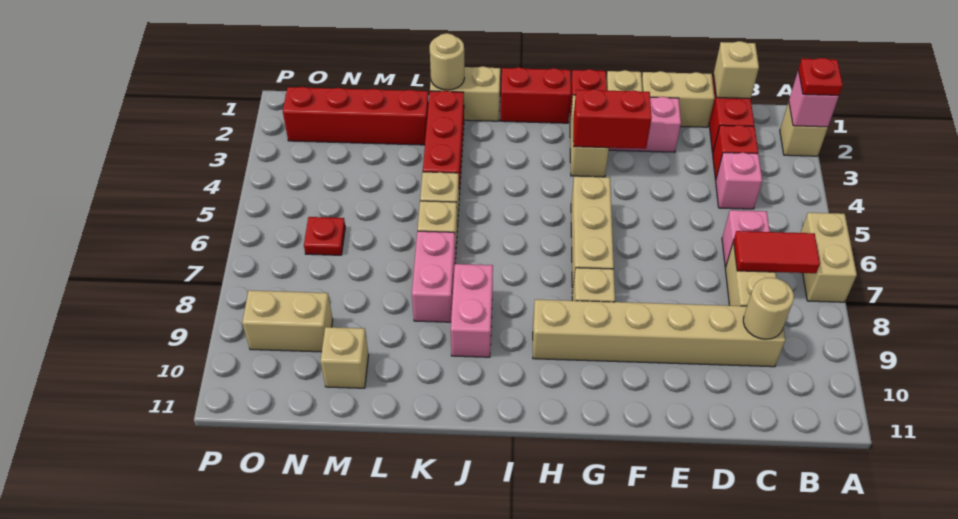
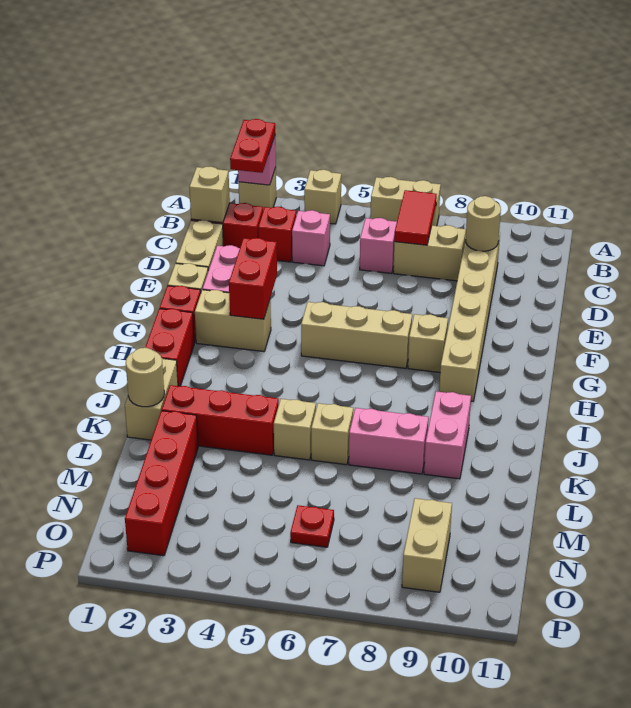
red plate A2 level 3 -> red plate A2:B2 level 3
pink brick J8:J9 level 1 -> pink brick J9:K9 level 1
tan brick M10 level 1 -> tan brick A4 level 1

